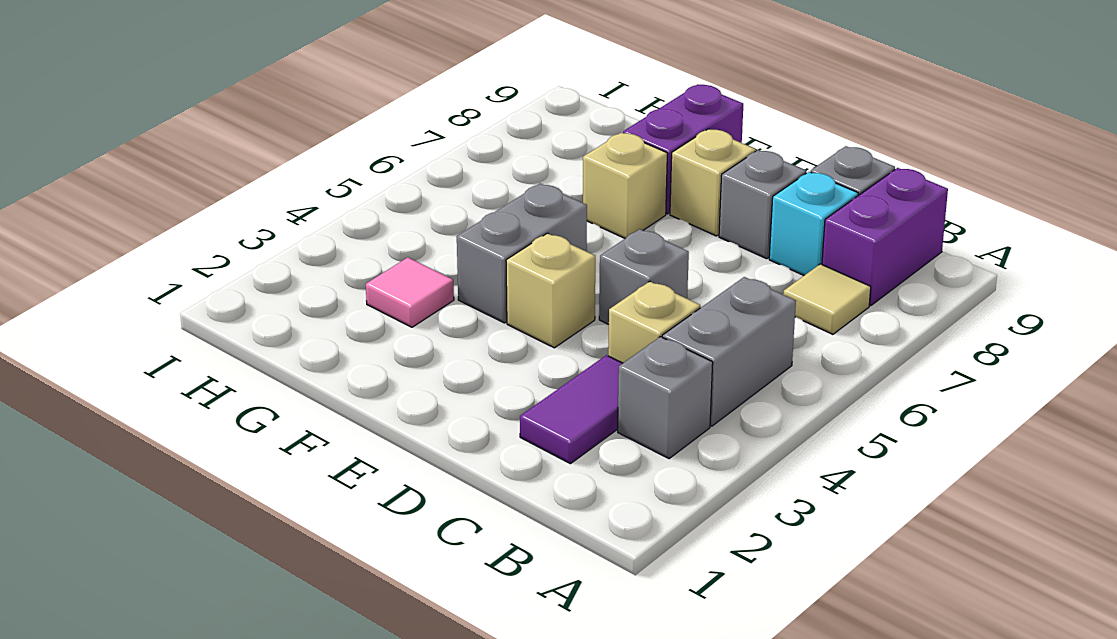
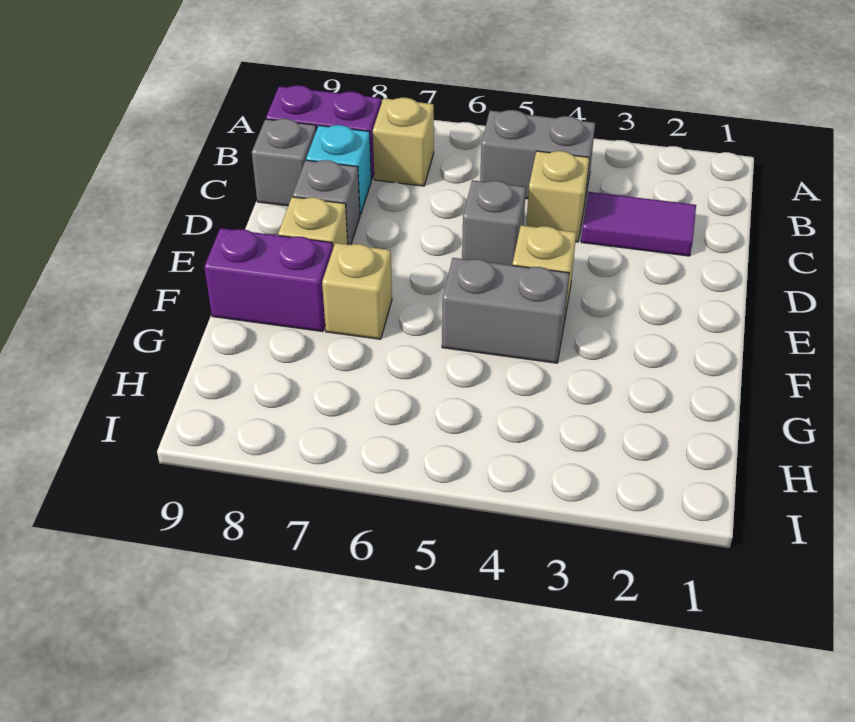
grey brick B3 level 1 -> none
tan tile B7 level 1 -> tan brick B7 level 1
pink tile G3 level 1 -> none

